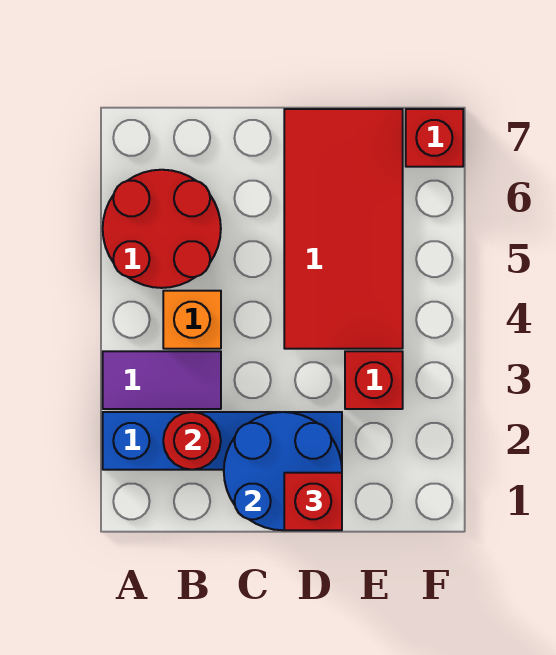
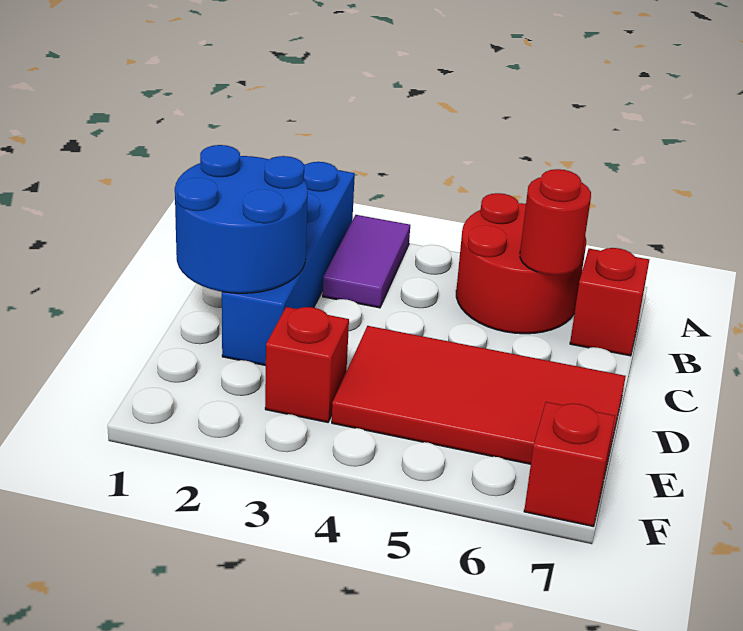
red round brick B2 level 2 -> red round brick B6 level 2
orange brick B4 level 1 -> none
red brick D1 level 3 -> red brick B7 level 1

